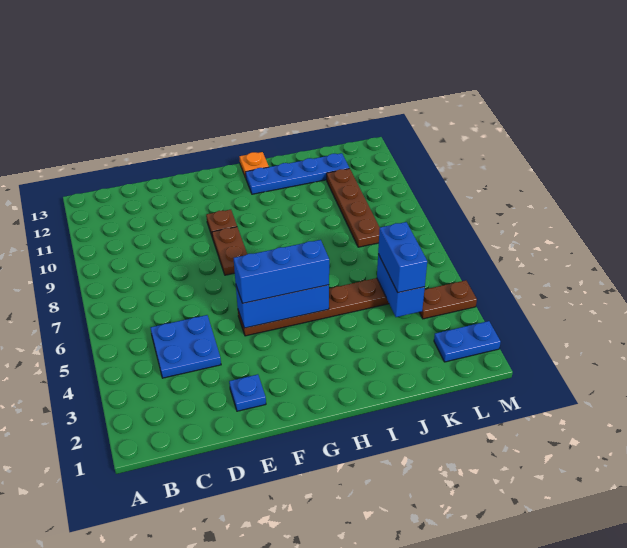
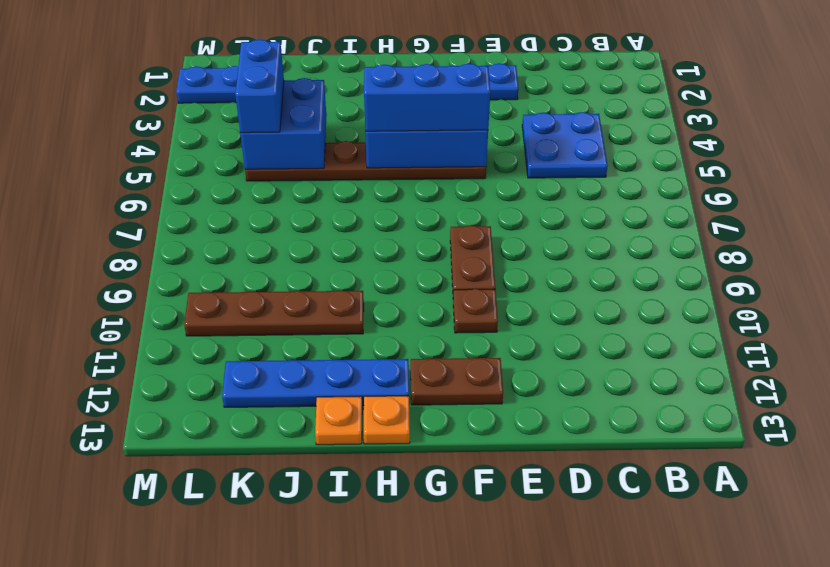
none -> orange plate I13 level 1
blue brick K4:K5 level 2 -> blue brick J4:K5 level 2
brown plate K8:K11 level 1 -> brown plate I10:L10 level 1
brown plate L4:M4 level 1 -> brown plate F12:G12 level 1

